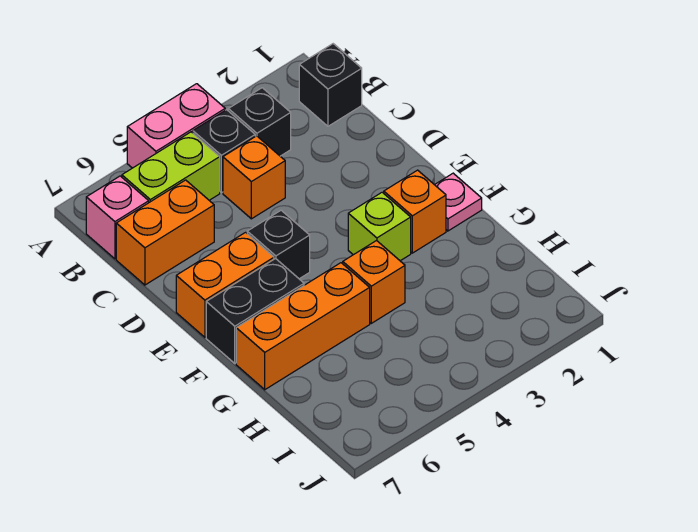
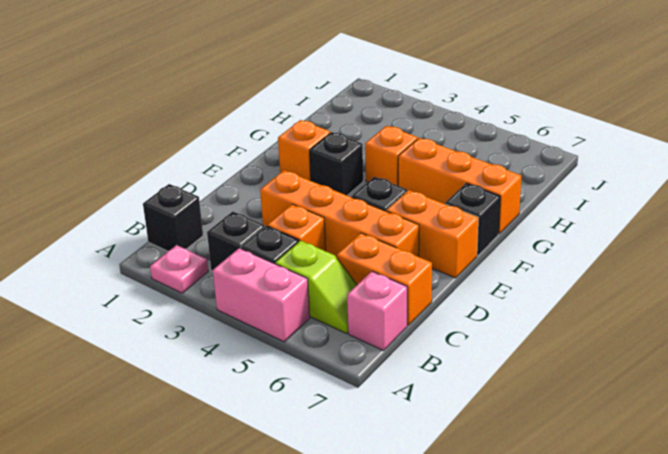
lime brick B5:B6 level 1 -> lime slope B5:B6 level 1 top 5
none -> orange brick D3:D6 level 1
pink plate F1 level 1 -> pink plate A2 level 1
lime brick F3 level 1 -> black brick F3 level 1
black brick F6:F7 level 1 -> black brick F7 level 1

